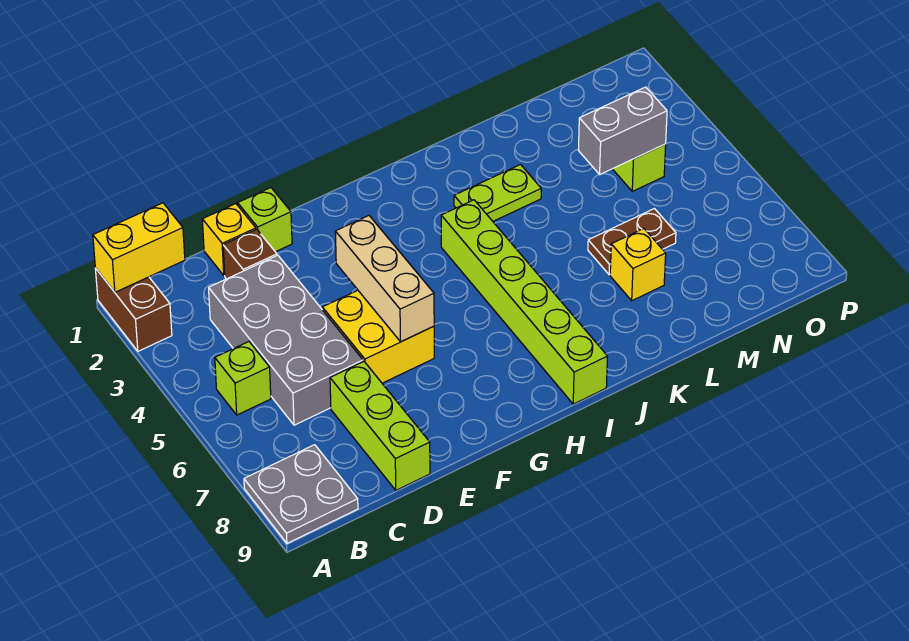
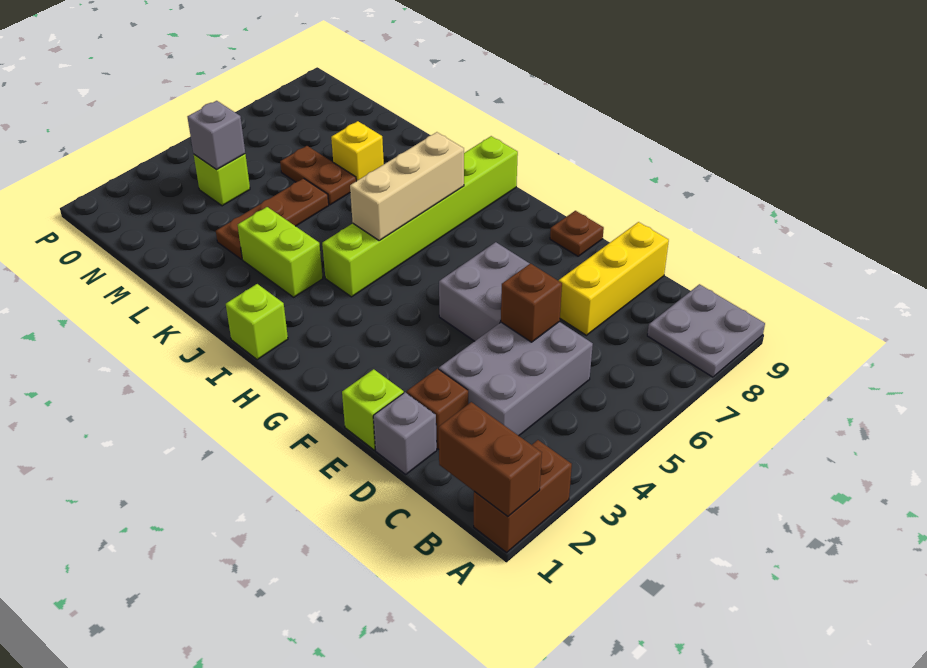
yellow brick A1:B1 level 2 -> brown brick A1:B1 level 2
lime brick B5 level 1 -> lime brick I1 level 1
grey brick C3:D6 level 1 -> grey brick C3:D5 level 1
yellow brick D1 level 1 -> grey brick D1 level 1
none -> brown brick D5 level 2
lime brick D7:D9 level 1 -> yellow brick D7:D9 level 1
yellow brick E5:F6 level 1 -> grey brick E5:F6 level 1
tan brick F4:F6 level 2 -> tan brick I5:I7 level 2
none -> brown plate F9 level 1
lime plate J3:K3 level 1 -> lime brick J3:K3 level 1
none -> brown plate L3:L5 level 1
grey brick M4:N4 level 2 -> grey brick N4 level 2

